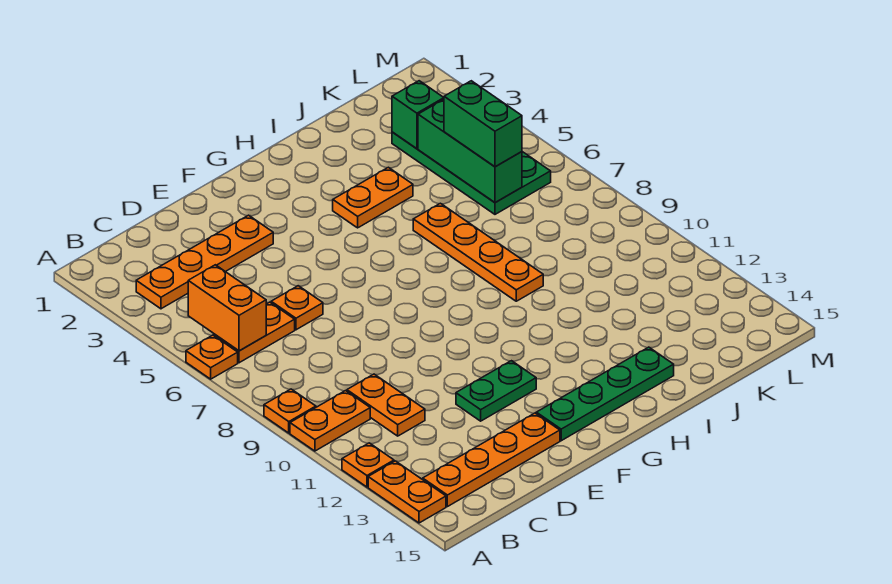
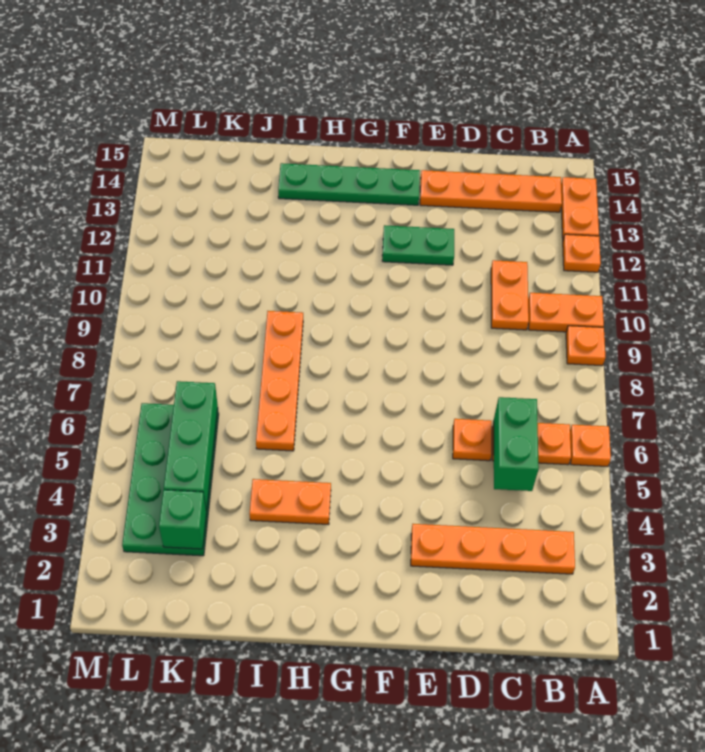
orange brick B5:B6 level 2 -> none
green brick K5:K6 level 3 -> green brick C5:C6 level 2

